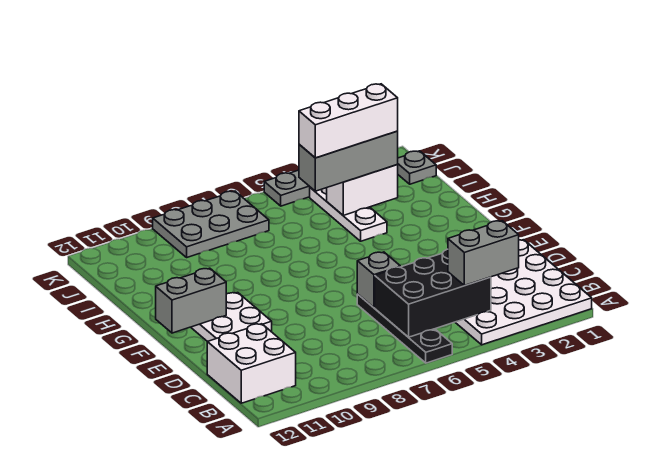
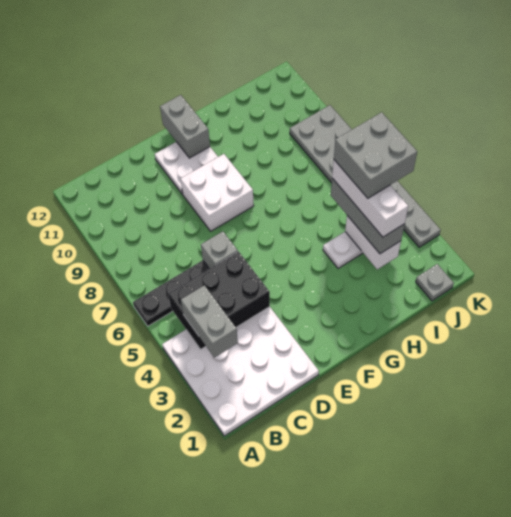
black brick B4:C6 level 2 -> black brick B4:D5 level 2
white brick B11:C12 level 1 -> white brick E8:F9 level 1
none -> grey brick I4:J5 level 5

